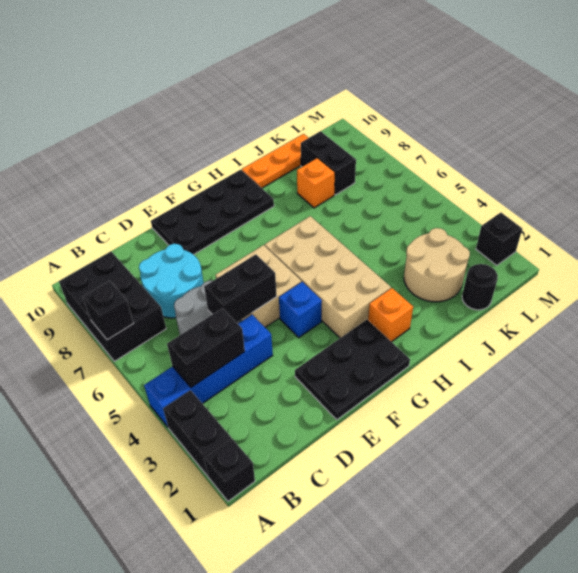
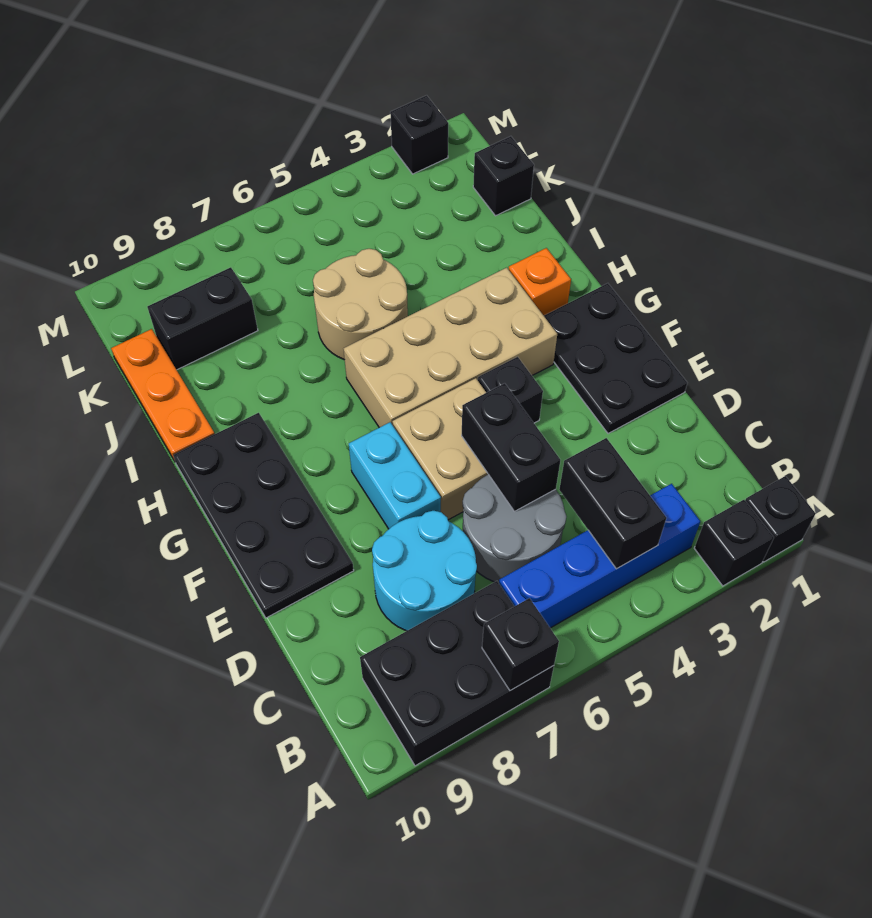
black brick A2:A3 level 1 -> black brick A2 level 1
blue brick A4:D4 level 1 -> blue brick B3:B6 level 1
none -> cyan brick E7:F7 level 1
blue brick F4 level 1 -> black brick F4 level 1
tan round brick J2:K3 level 1 -> tan round brick I5:J6 level 1
orange brick J8 level 1 -> none
black round brick K1 level 1 -> black brick K1 level 1

